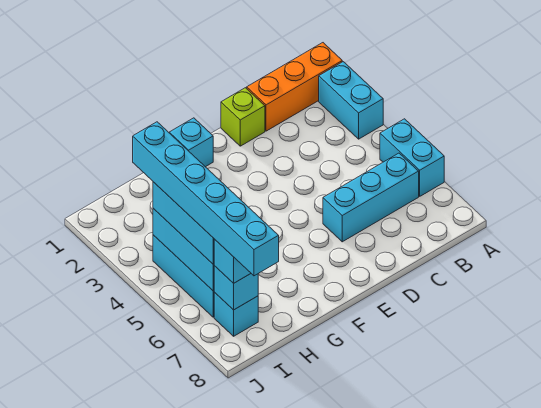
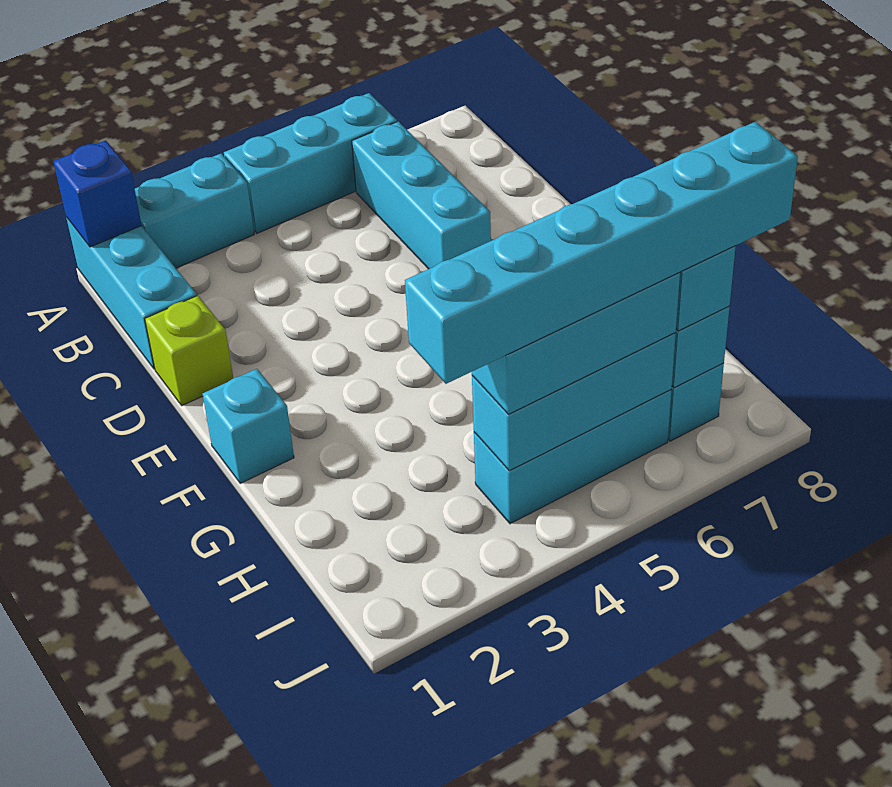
orange brick A1:C1 level 1 -> cyan brick A1:C1 level 1
none -> blue brick A1 level 2
cyan brick A5:A6 level 1 -> cyan brick A4:A6 level 1

